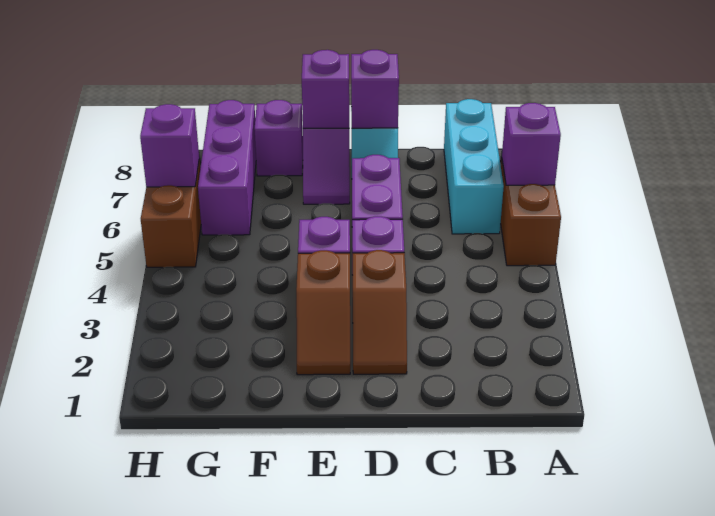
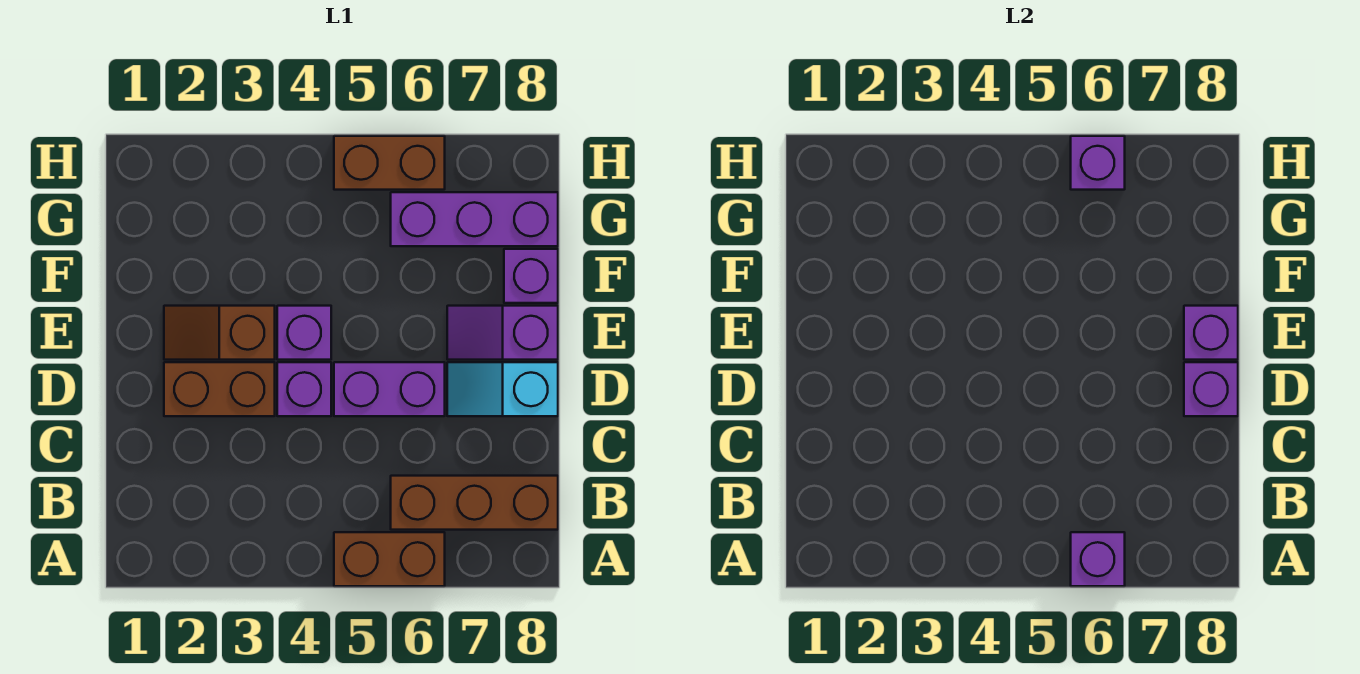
cyan brick B6:B8 level 1 -> brown brick B6:B8 level 1
brown slope D2:D3 level 1 top 3 -> brown brick D2:D3 level 1

